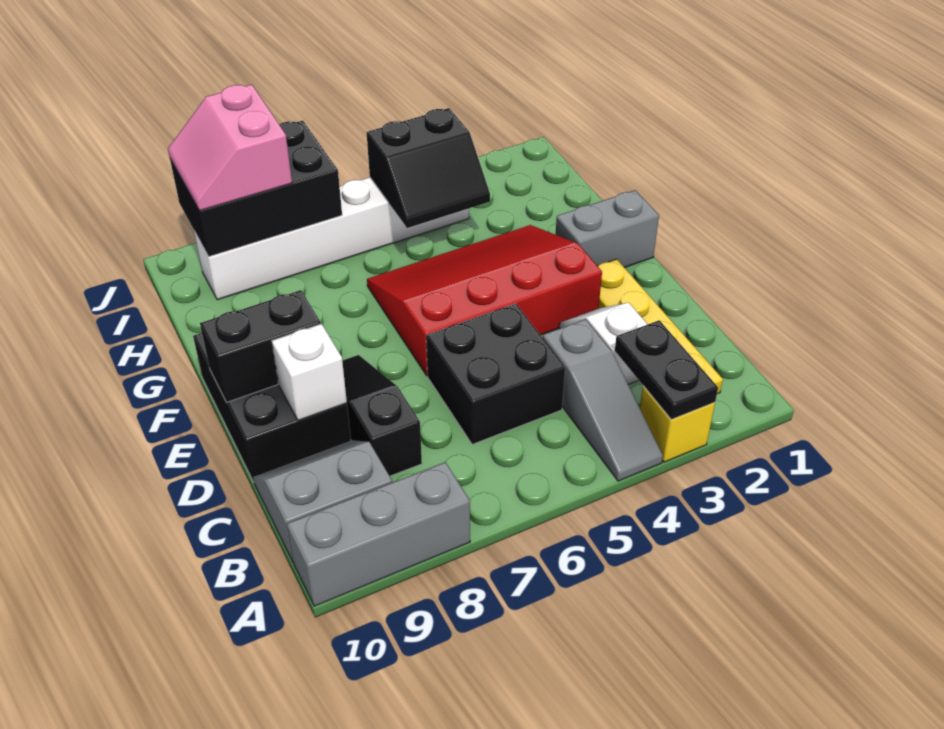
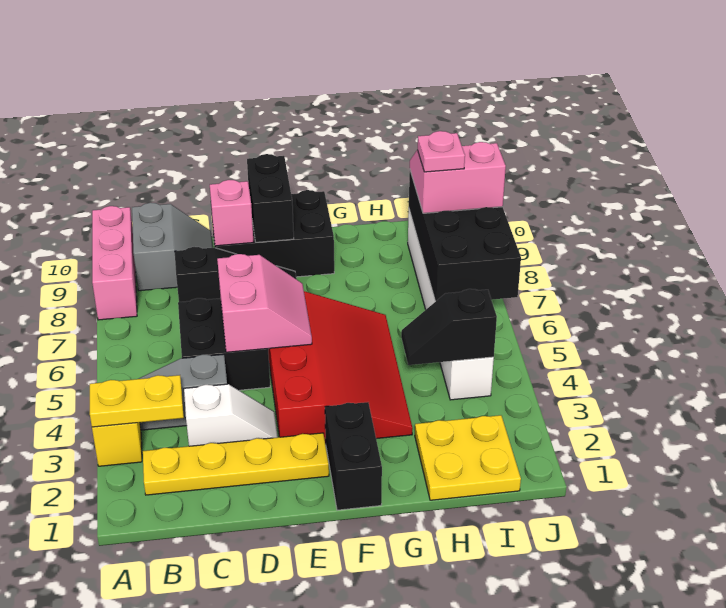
black plate A3:B3 level 2 -> yellow plate A3:B3 level 2
grey brick A8:A10 level 1 -> pink brick A8:A10 level 1
none -> pink slope D5:E6 level 2 top D
white brick D9 level 2 -> pink brick D9 level 2
grey brick F1:F2 level 1 -> black brick F1:F2 level 1
none -> yellow plate H1:I2 level 1
black slope H4:I5 level 2 top I -> black slope H4:I4 level 2 top I
black brick I7:J9 level 2 -> black brick I6:J9 level 2
none -> pink plate I8 level 4

